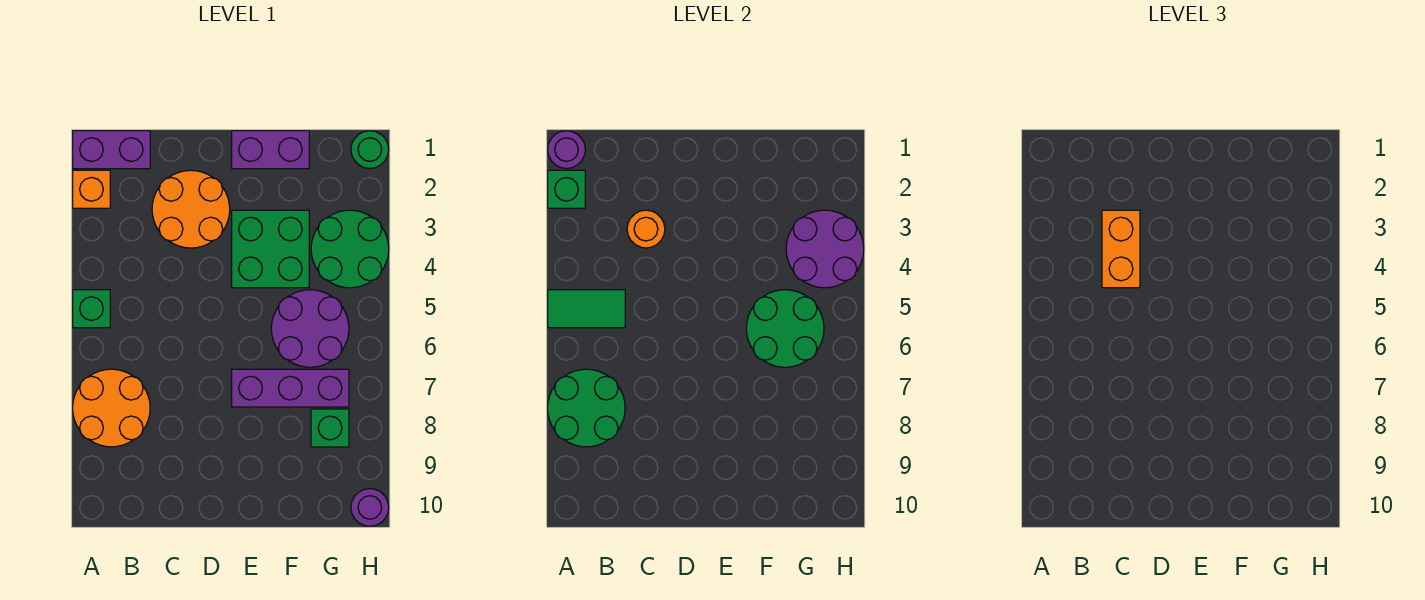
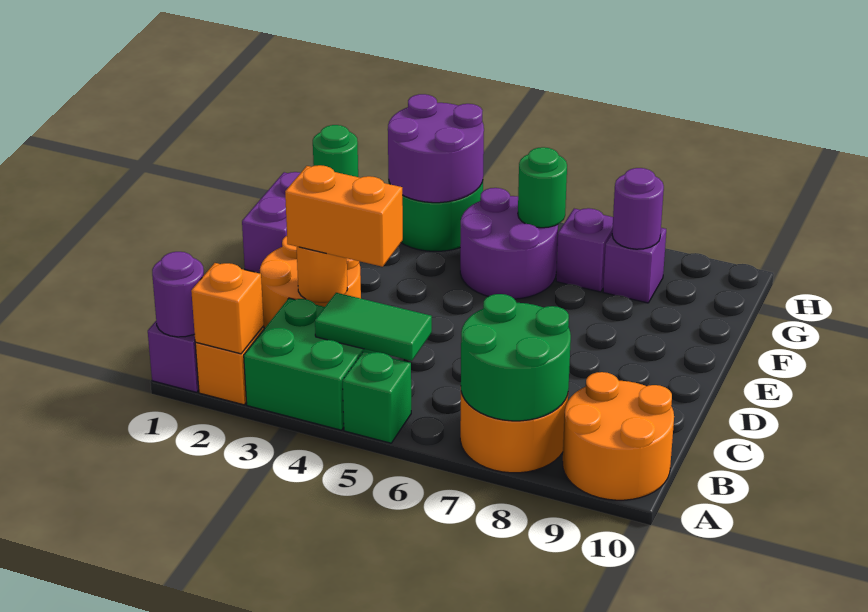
green brick A2 level 2 -> orange brick A2 level 2
green tile A5:B5 level 2 -> green tile B4:B5 level 2
none -> orange round brick A9:B10 level 1
green brick E3:F4 level 1 -> green brick A3:B4 level 1
purple brick E7:G7 level 1 -> purple brick G7 level 1
green round brick F5:G6 level 2 -> green round brick G6 level 2
green brick G8 level 1 -> purple brick G8 level 1
purple round brick H10 level 1 -> purple round brick G8 level 2

